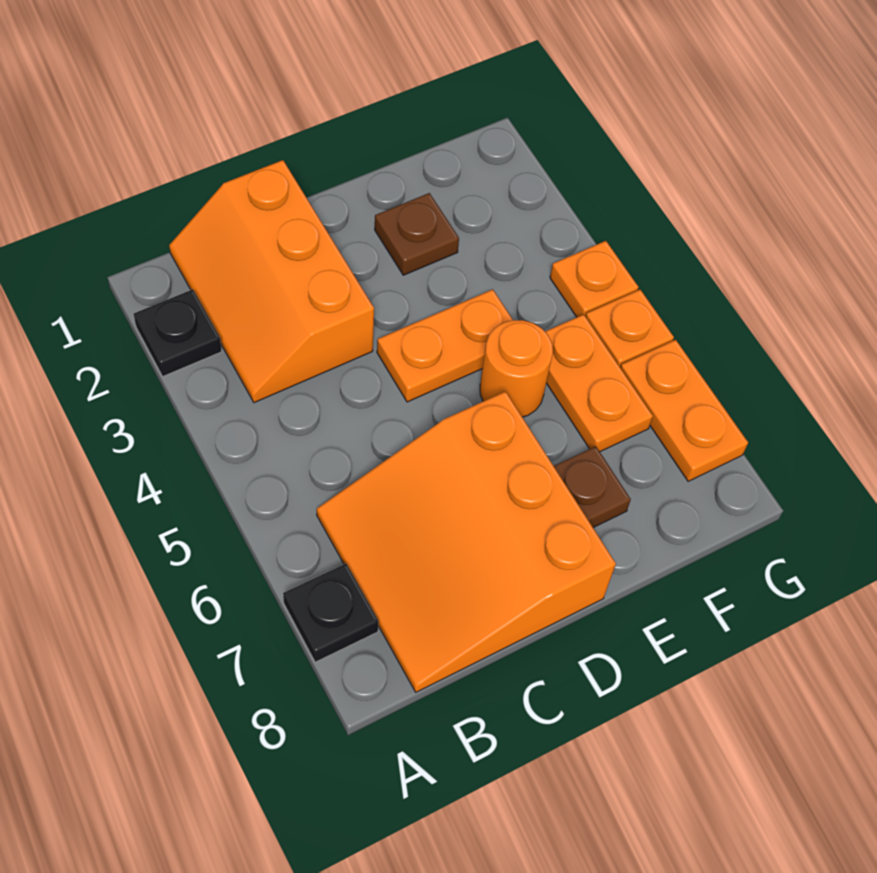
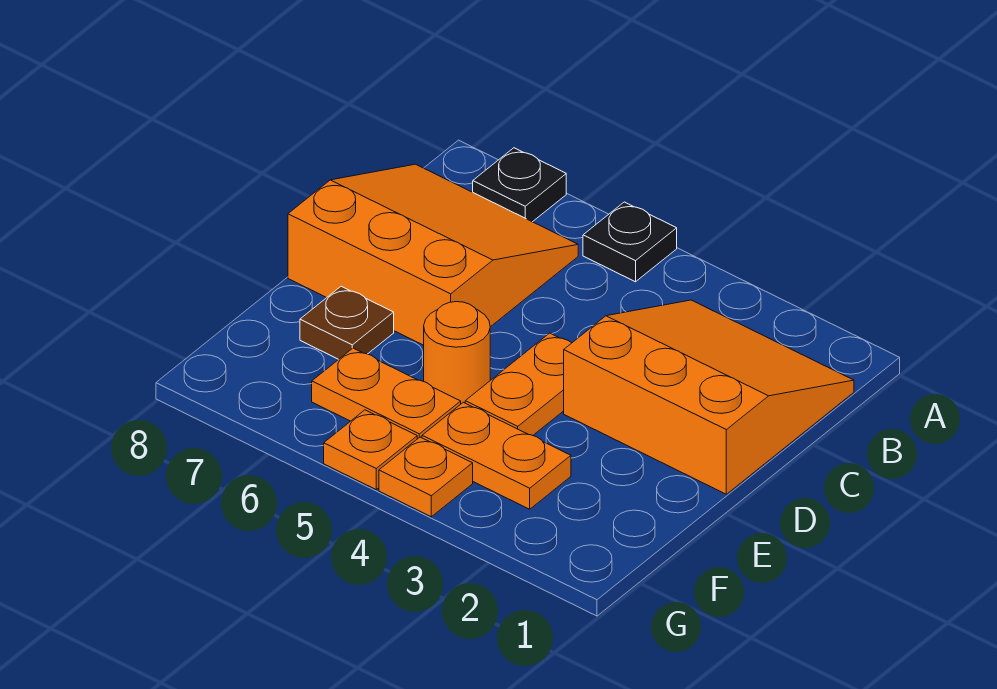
black plate A2 level 1 -> black plate A5 level 1
orange slope B1:C3 level 1 top C -> orange slope B1:D3 level 1 top D
brown plate E2 level 1 -> none
orange plate G6:G7 level 1 -> orange plate F3:F4 level 1

